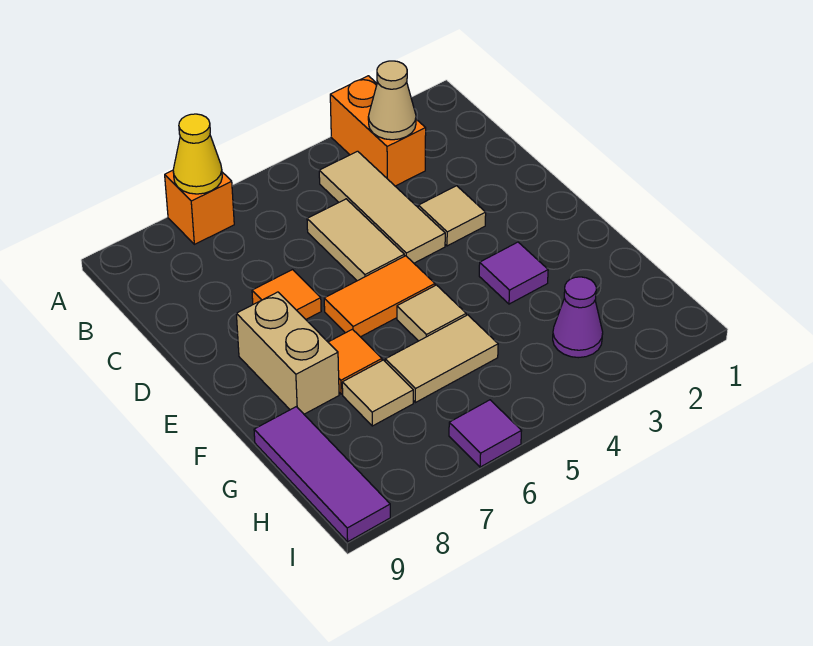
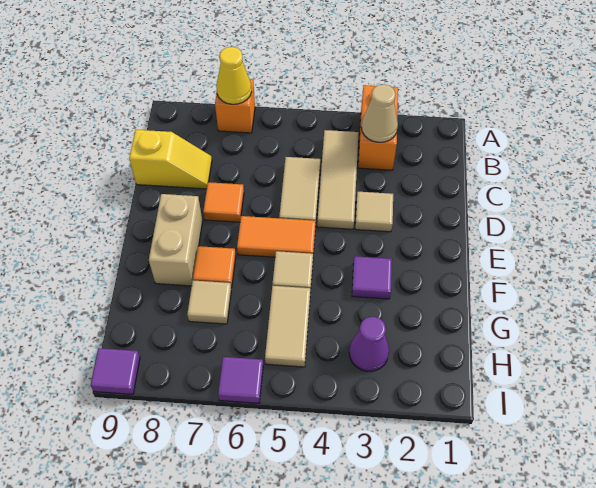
none -> yellow slope C8:C9 level 1 top 9
tan tile G5:G6 level 1 -> tan tile G5:H5 level 1
purple tile G9:I9 level 1 -> purple tile I9 level 1

